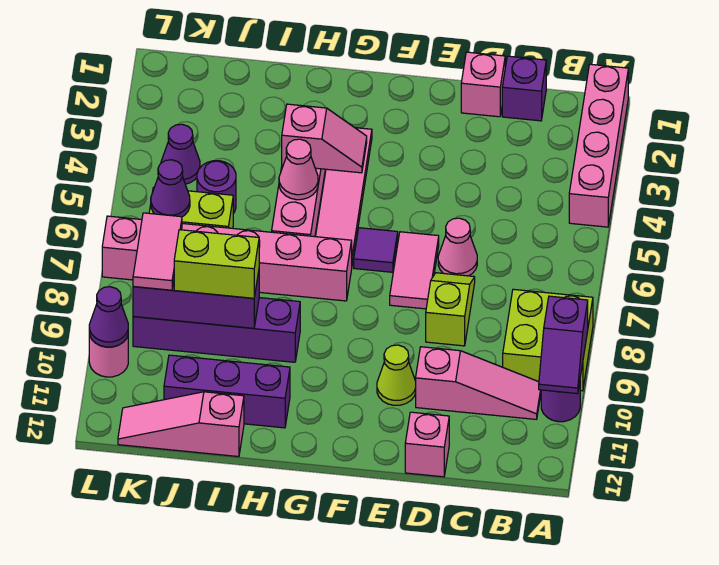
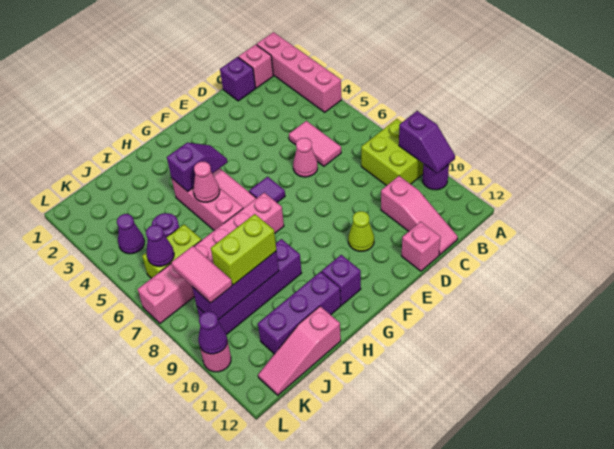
pink slope B10:D10 level 1 top D -> pink slope C10:C12 level 1 top 10
pink brick D1 level 1 -> pink brick B1 level 1
lime slope D7:D8 level 1 top 8 -> none
pink tile E6:E7 level 1 -> pink tile C5:C6 level 1
pink slope G4:H4 level 2 top H -> purple slope G4:H4 level 2 top H
none -> purple brick G11 level 1

